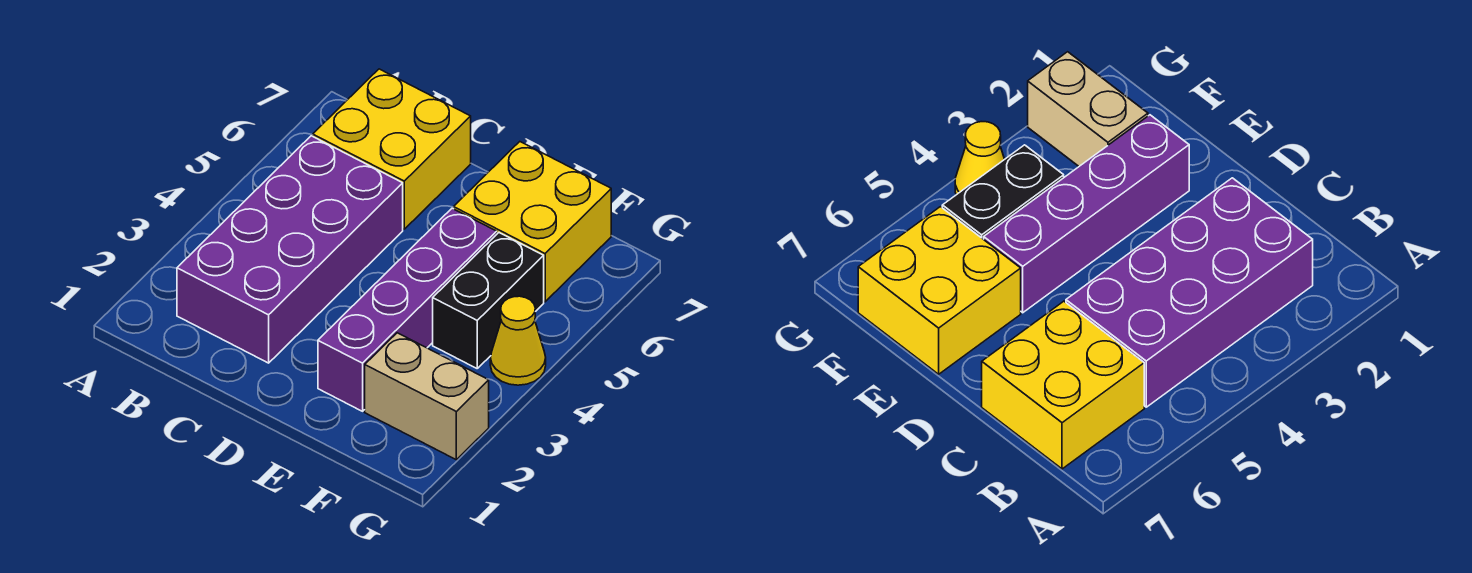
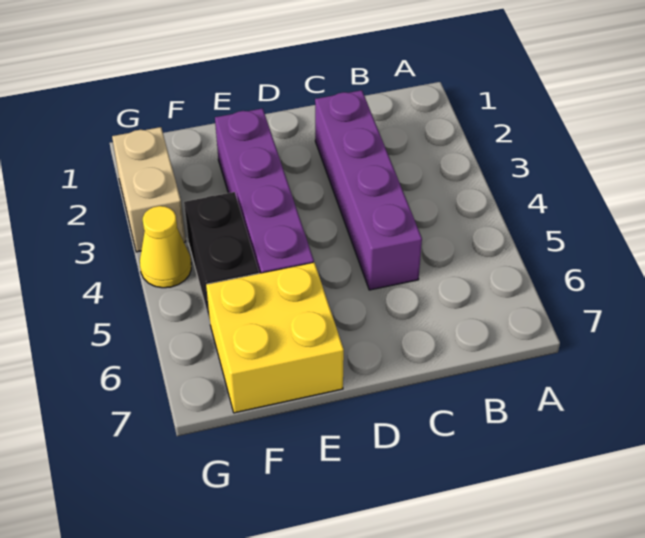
purple brick B2:C5 level 1 -> purple brick C2:C5 level 1
yellow brick B6:C7 level 1 -> none
tan brick F2:G2 level 1 -> tan brick G2:G3 level 1

